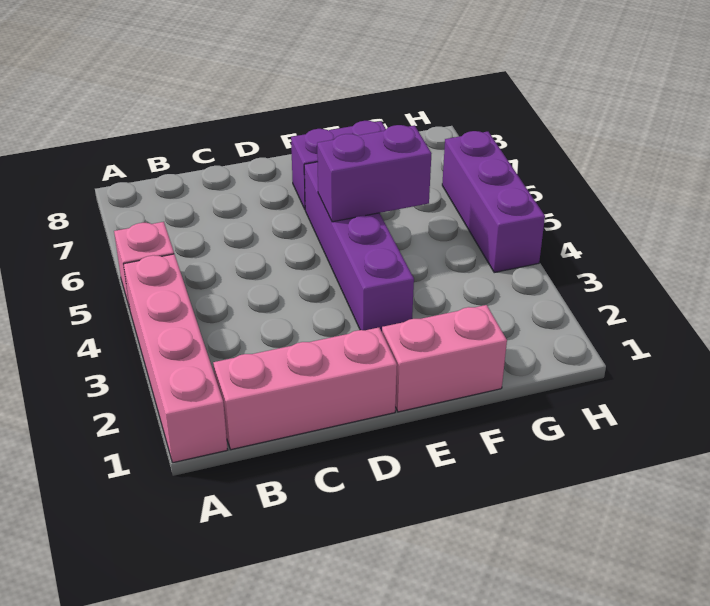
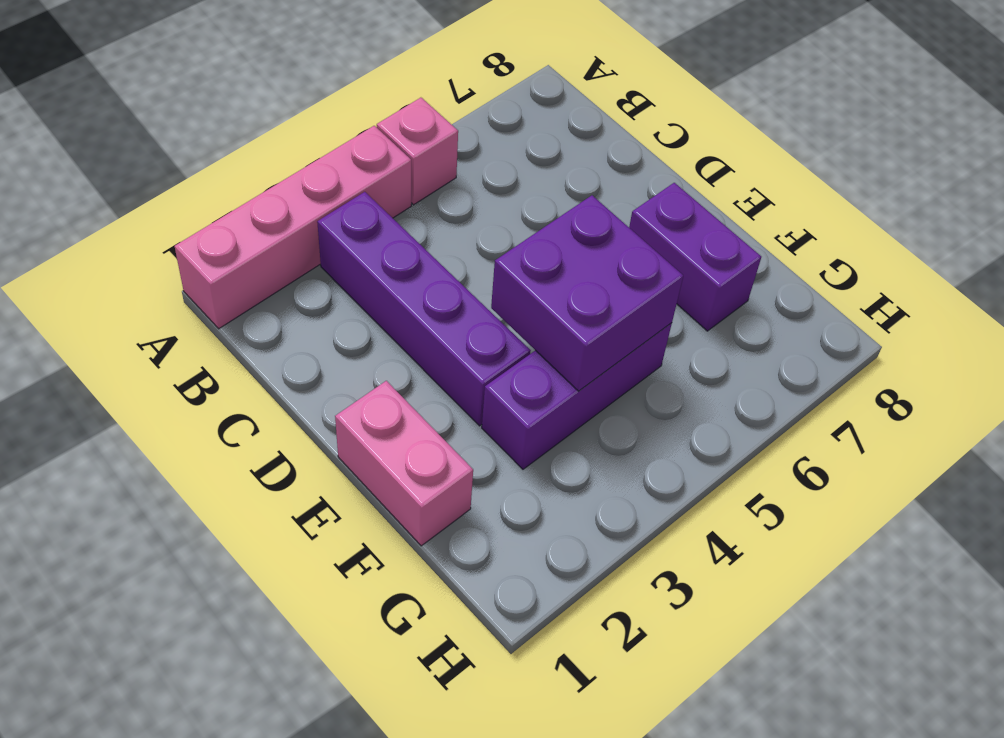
pink brick B1:D1 level 1 -> none
purple brick E3:E6 level 1 -> purple brick B3:E3 level 1
purple brick E5:F5 level 2 -> purple brick E4:F5 level 2
purple brick H4:H6 level 1 -> purple brick F3:F5 level 1

